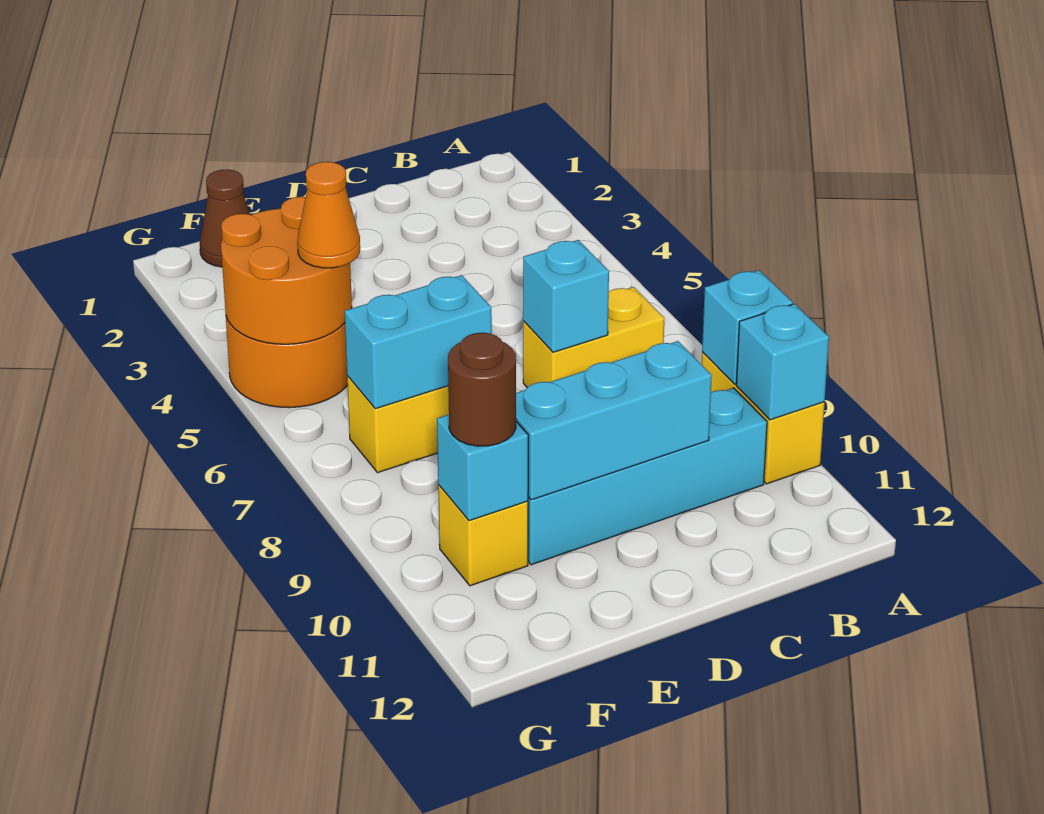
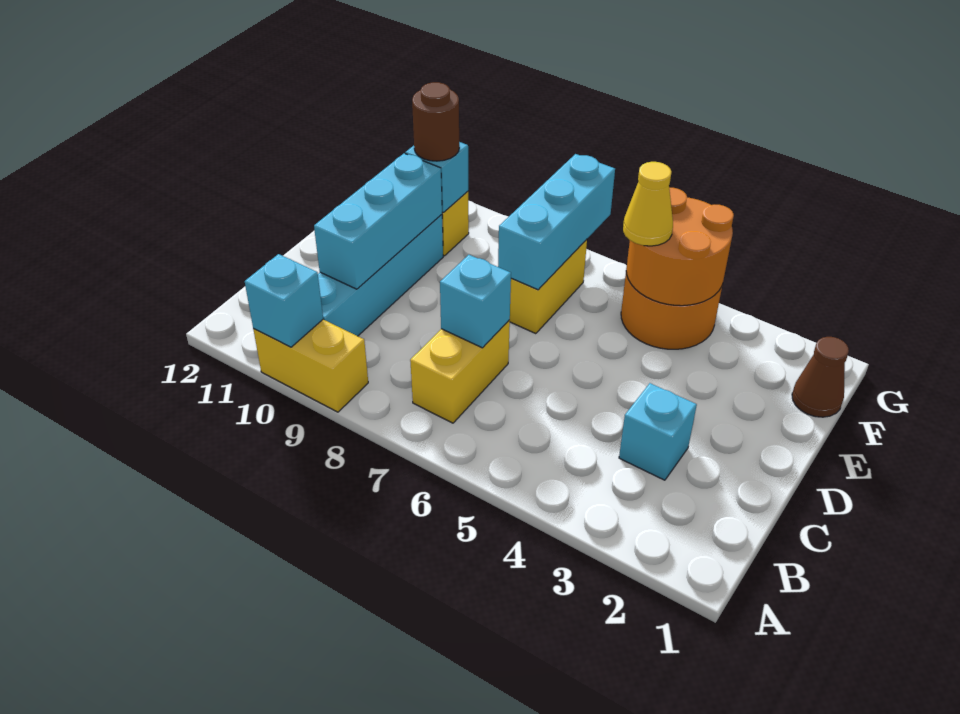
cyan brick A9 level 2 -> cyan brick C3 level 1
cyan brick E7:F7 level 2 -> cyan brick E7:G7 level 2
orange cone F5 level 3 -> yellow cone F5 level 3

